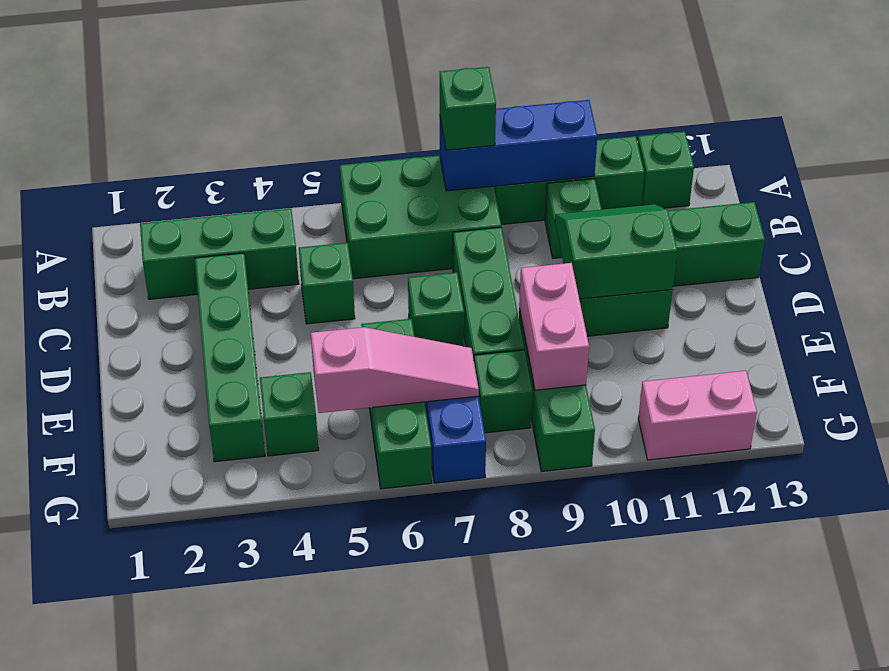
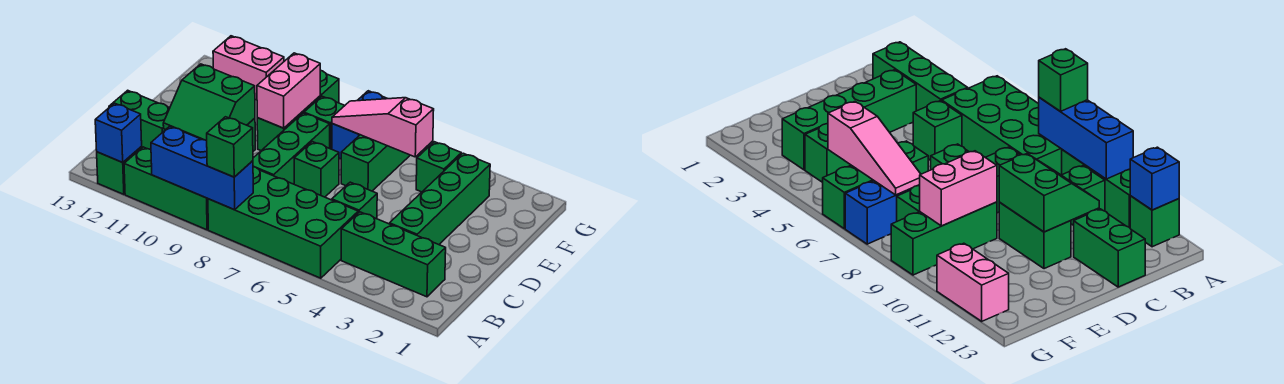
green brick A6:B8 level 1 -> green brick A5:B8 level 1
none -> blue brick A12 level 2

